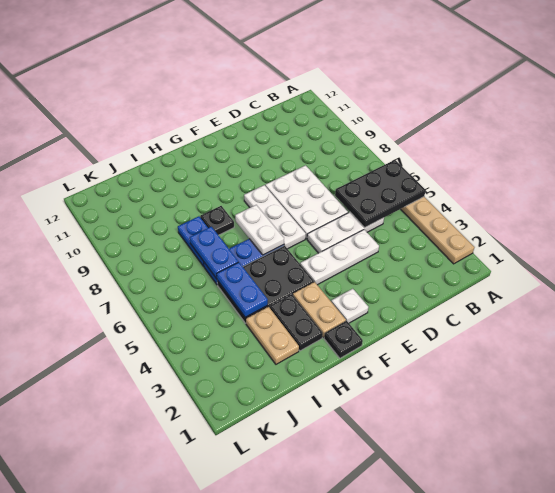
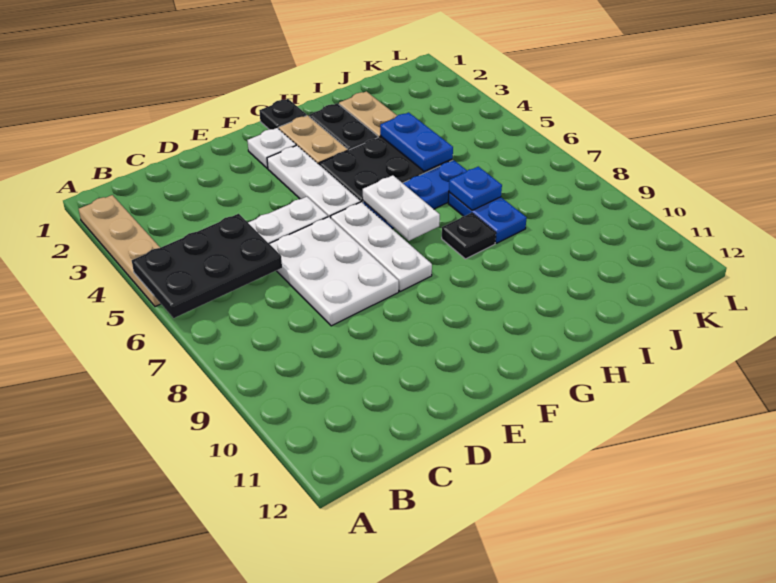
white plate D4:F4 level 1 -> white plate F3:F5 level 1
blue plate I6:I7 level 2 -> blue plate I7 level 2

